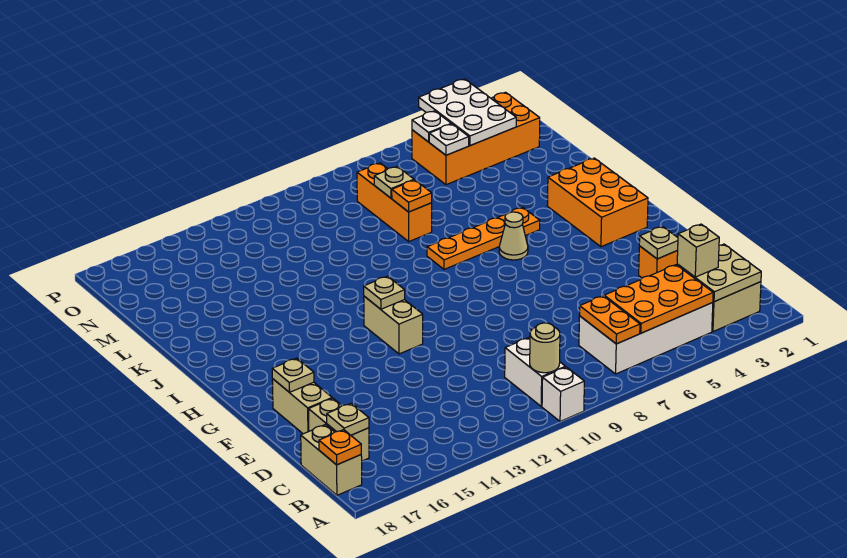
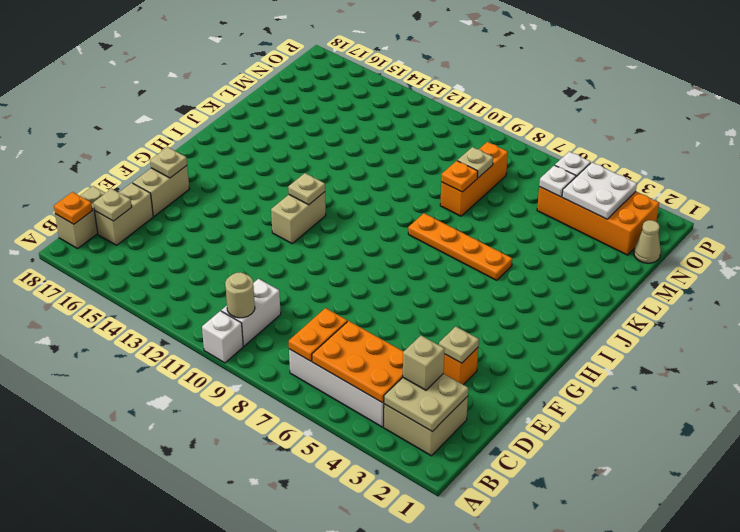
orange brick H2:J3 level 1 -> none
tan cone I6 level 1 -> tan cone N1 level 1
white plate N3:P4 level 2 -> white plate N3:O4 level 2

